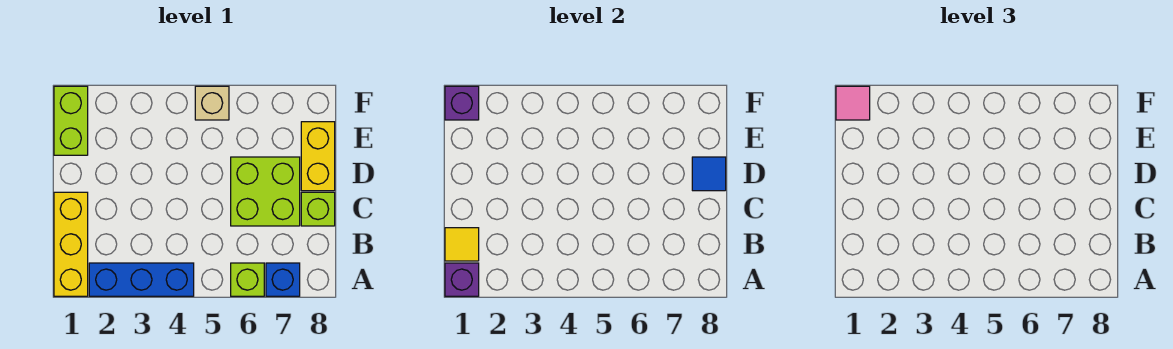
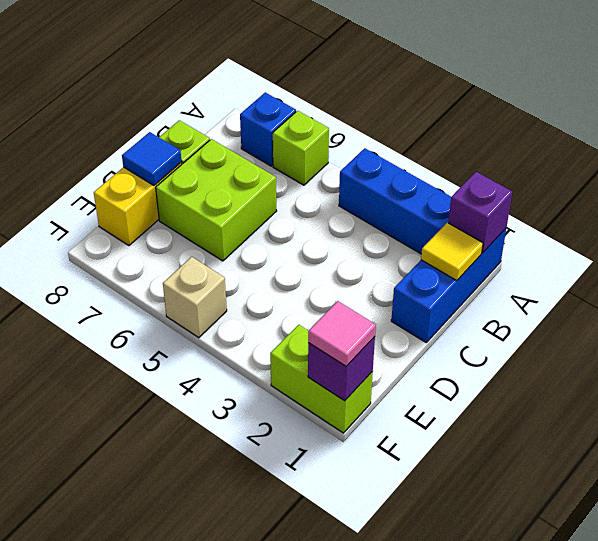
yellow brick A1:C1 level 1 -> blue brick A1:C1 level 1
lime brick E1:F1 level 1 -> lime brick F1:F2 level 1

